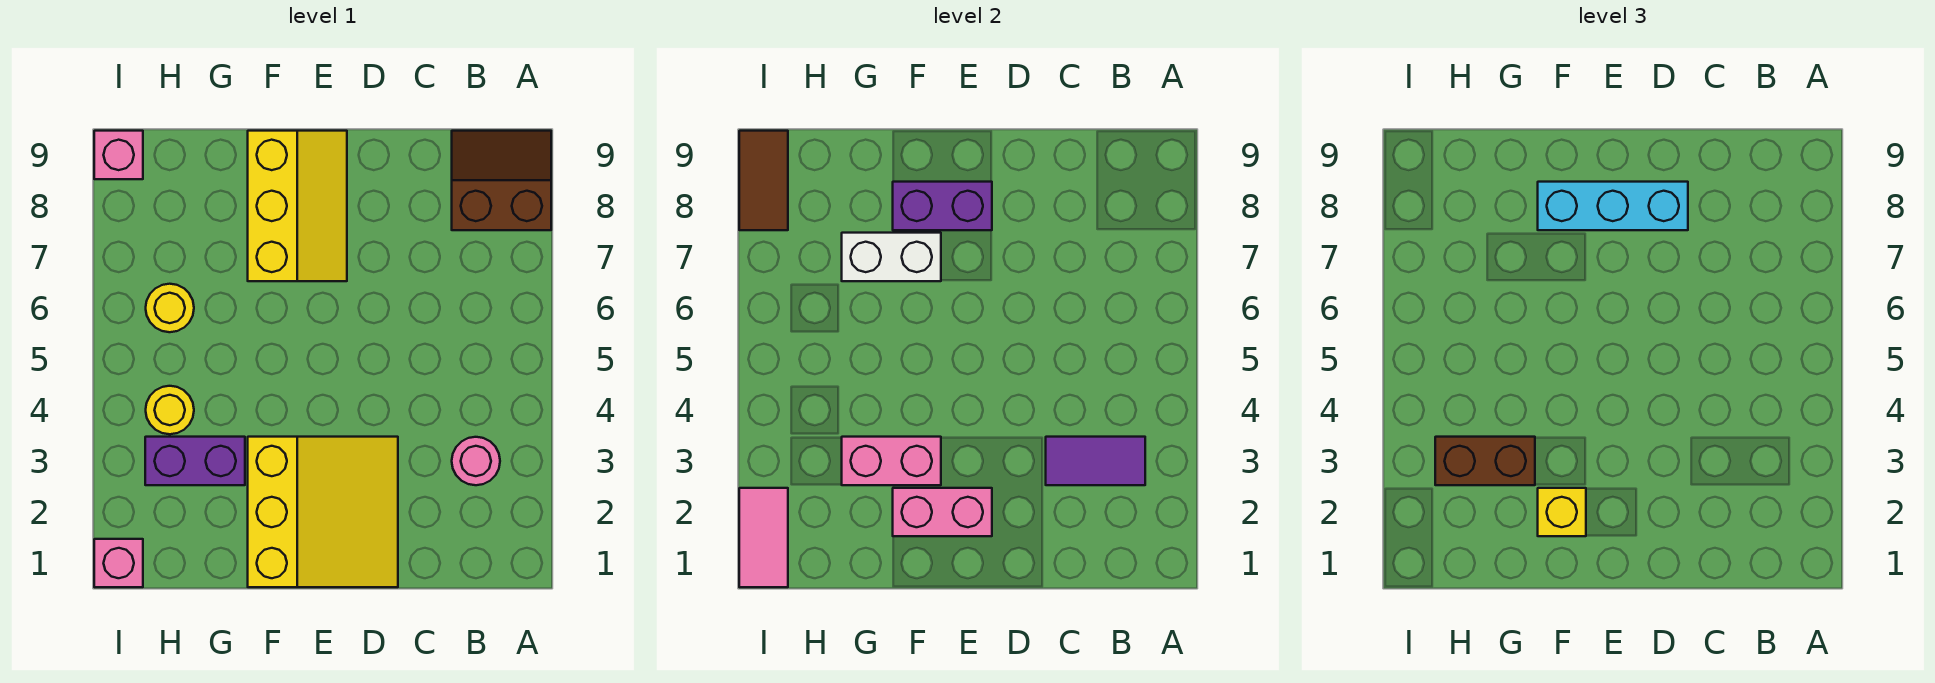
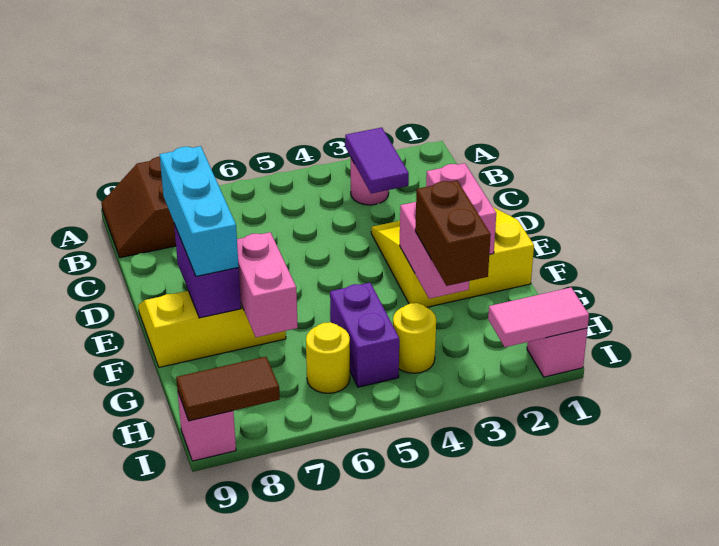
yellow brick F2 level 3 -> none
white brick F7:G7 level 2 -> pink brick F7:G7 level 2
purple brick G3:H3 level 1 -> purple brick G5:H5 level 1

